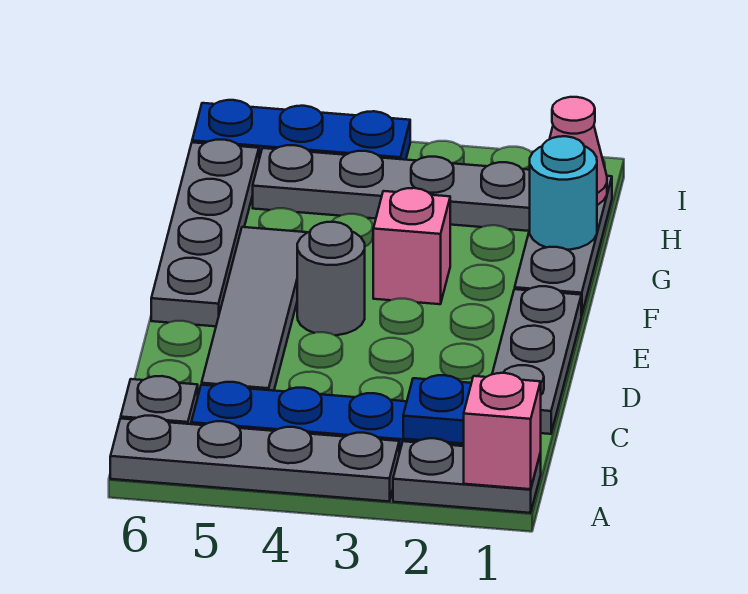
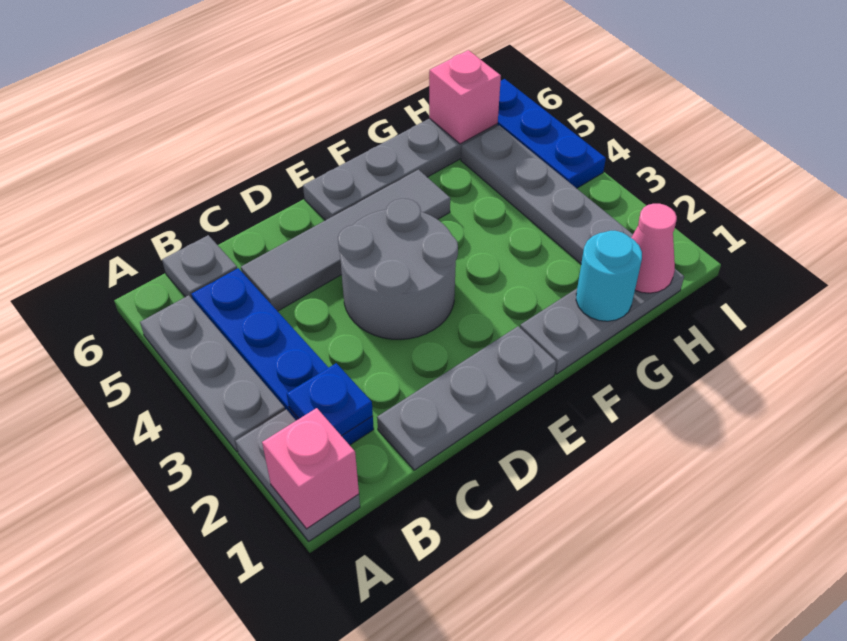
grey plate A3:A6 level 1 -> grey plate A3:A5 level 1
grey round brick E4 level 1 -> grey round brick D3:E4 level 1
pink brick F3 level 1 -> pink brick H6 level 2

